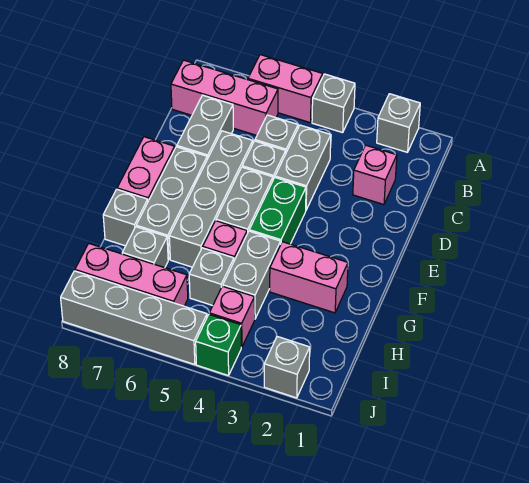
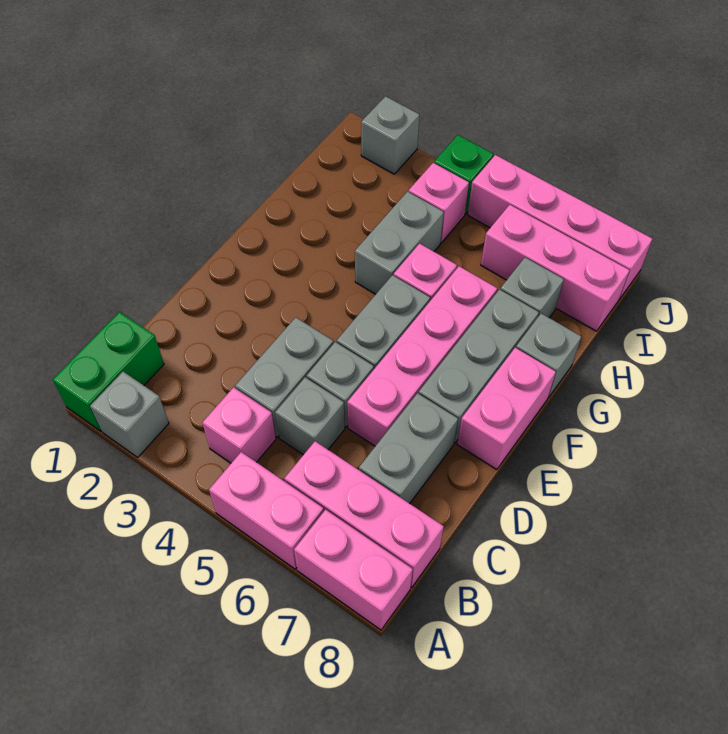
grey brick A4 level 1 -> none
pink brick C2 level 1 -> pink brick B4 level 1
grey brick D6:G6 level 1 -> pink brick D6:G6 level 1
green brick E4:F4 level 1 -> green brick A1:B1 level 1
pink brick G2:G3 level 1 -> pink brick A7:A8 level 1
grey brick H5 level 1 -> none
grey brick J5:J8 level 1 -> pink brick J5:J8 level 1

